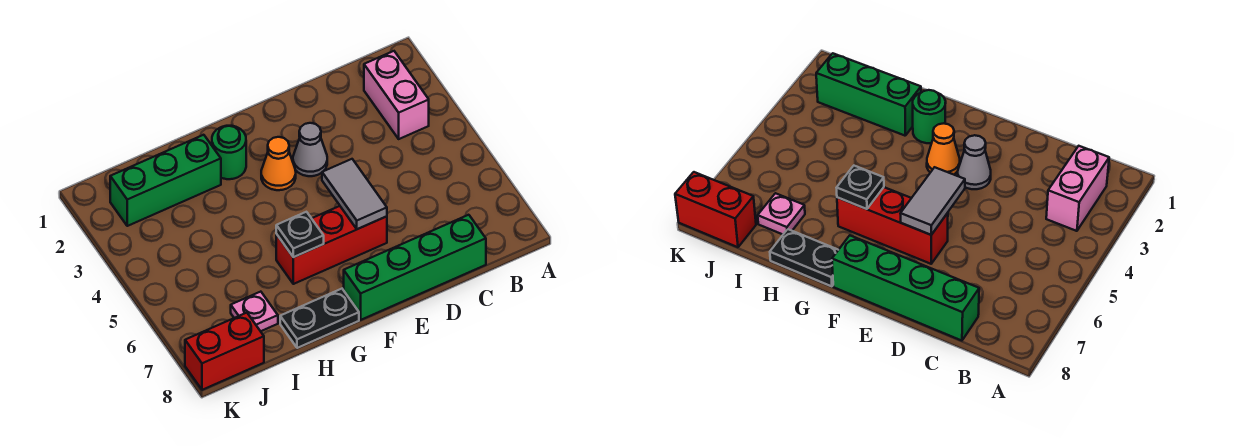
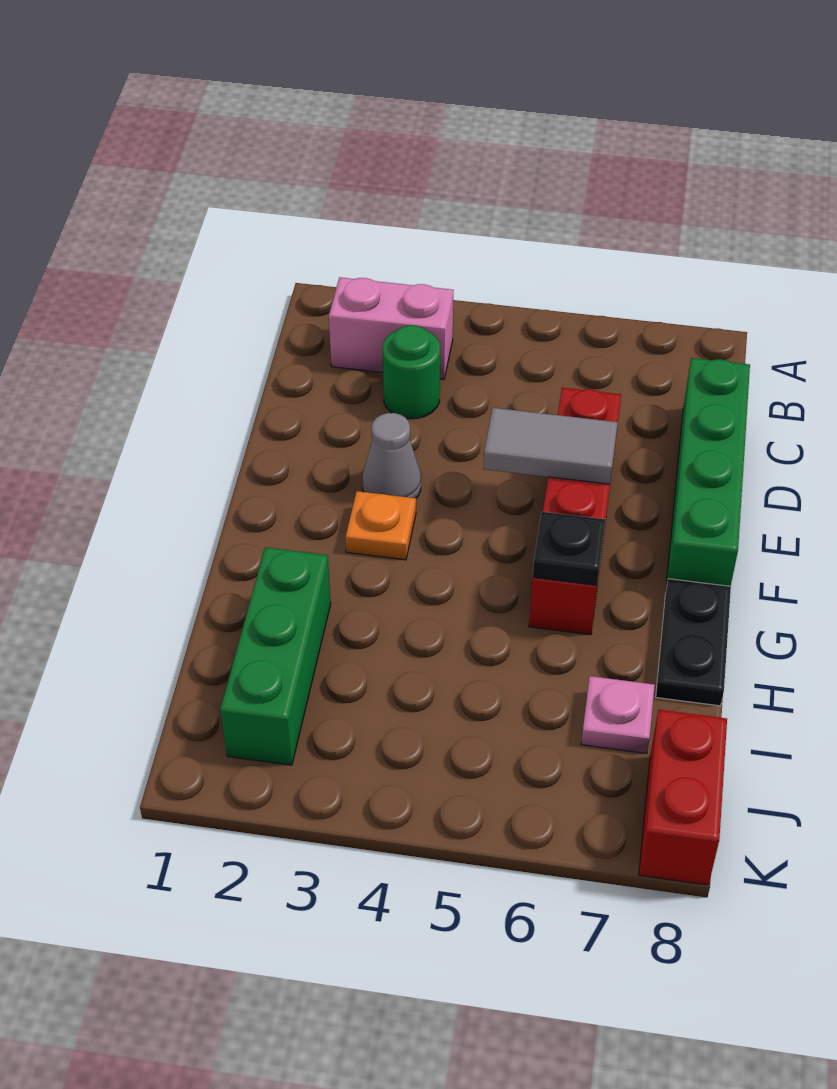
red brick E6:G6 level 1 -> red brick D6:G6 level 1
orange cone F3 level 1 -> orange plate F3 level 1
green round brick G2 level 1 -> green round brick C3 level 1

